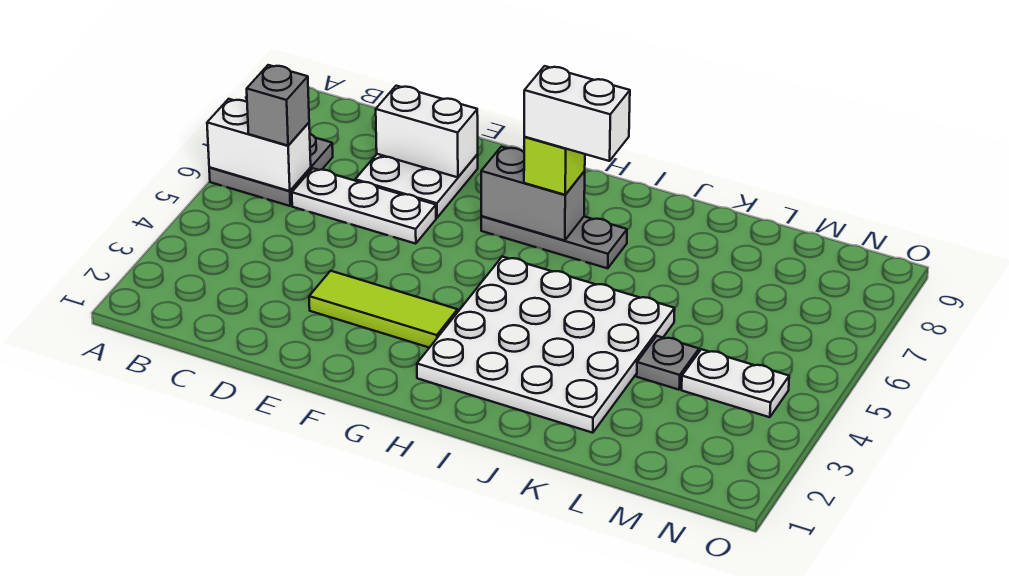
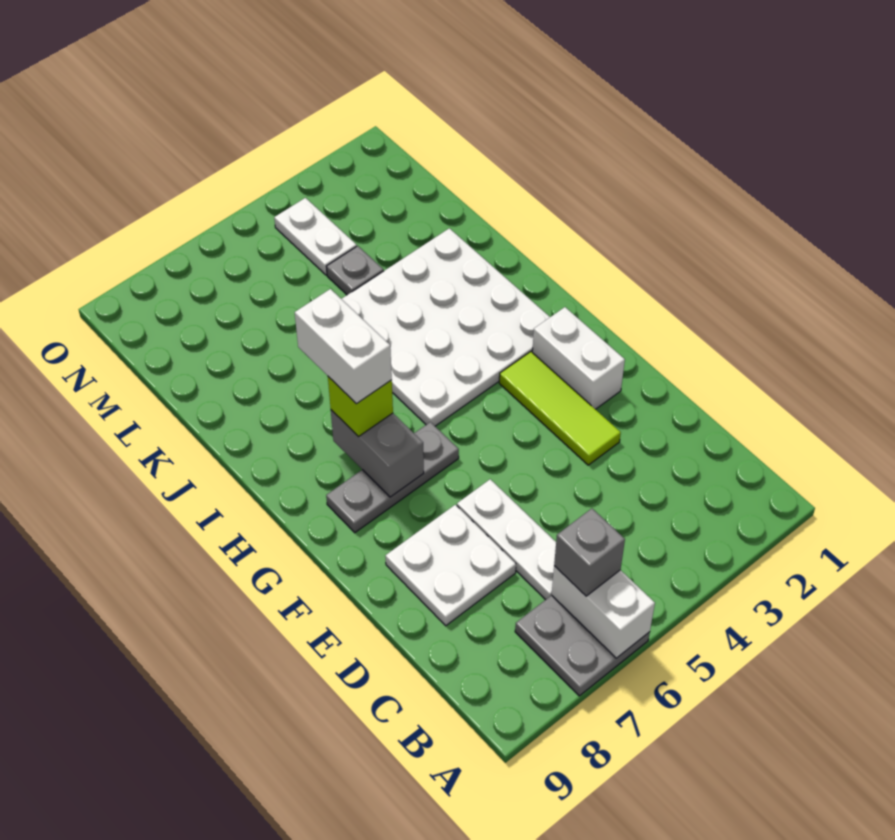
white brick D8:E8 level 2 -> white brick F2:G2 level 1
grey plate G7:I7 level 1 -> grey plate G6:G8 level 1

